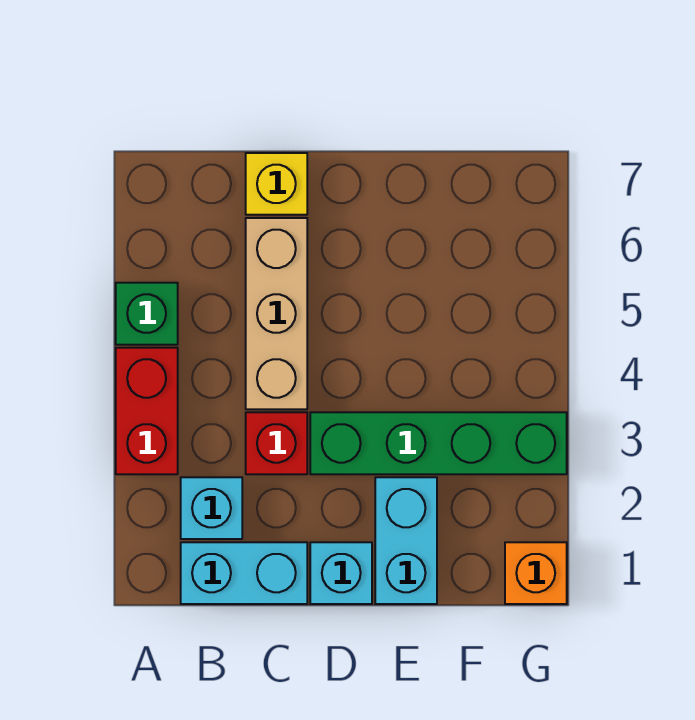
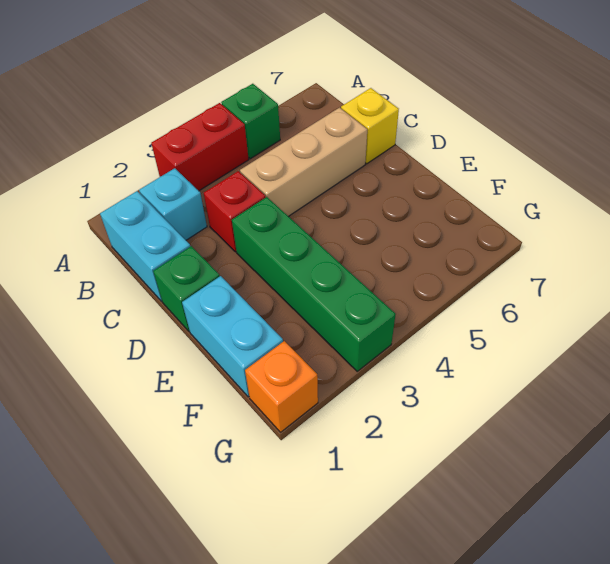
cyan brick D1 level 1 -> green brick D1 level 1
cyan brick E1:E2 level 1 -> cyan brick E1:F1 level 1

